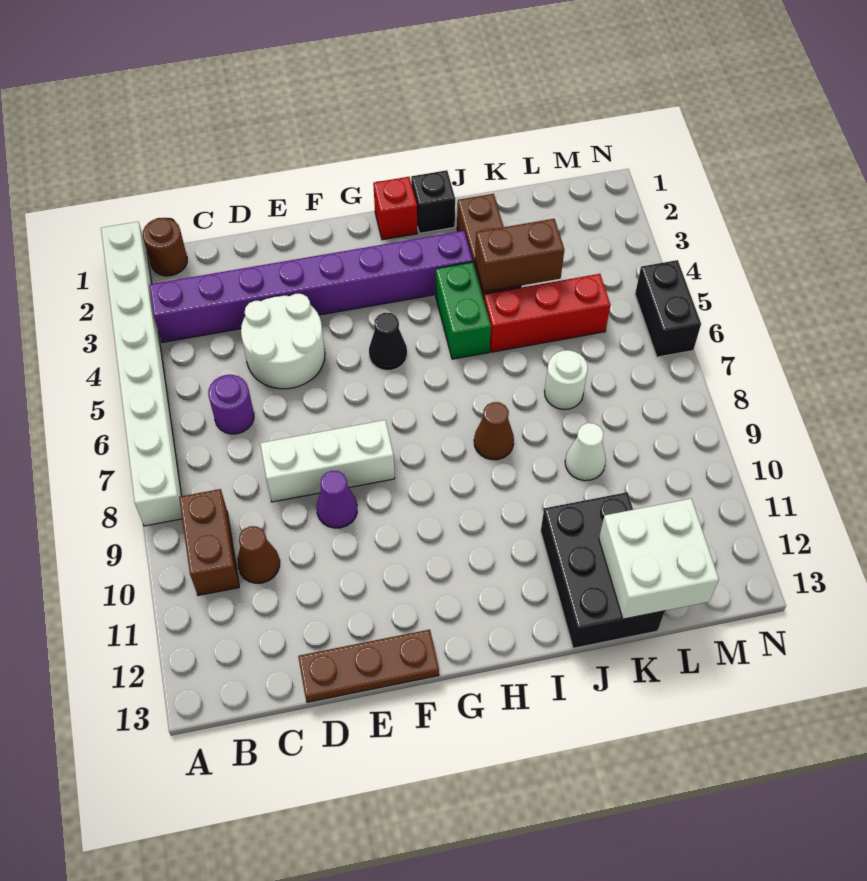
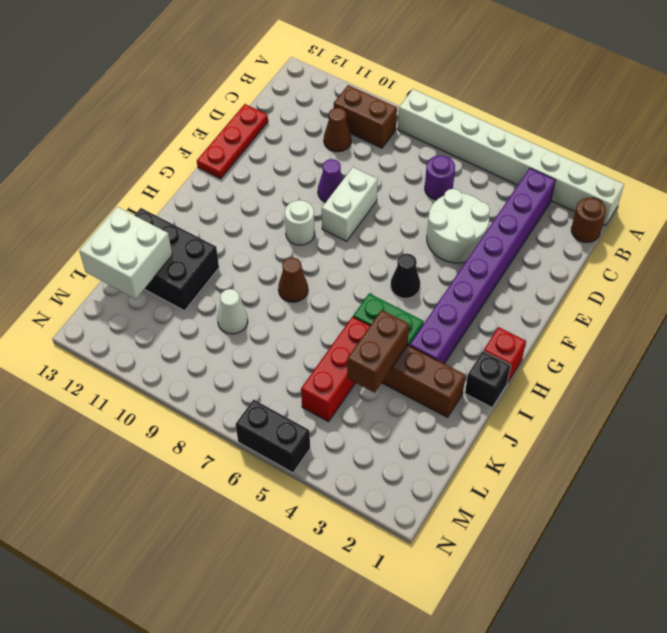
white brick D8:F8 level 1 -> white brick E8:F8 level 1
brown plate D13:F13 level 1 -> red plate D13:F13 level 1
white round brick K7 level 1 -> white round brick G9 level 1

